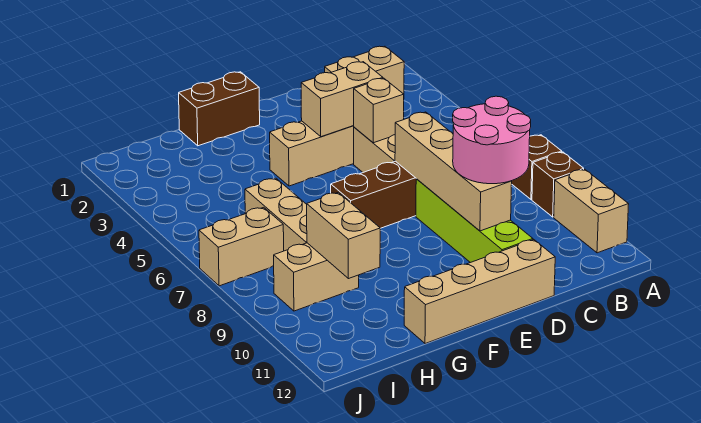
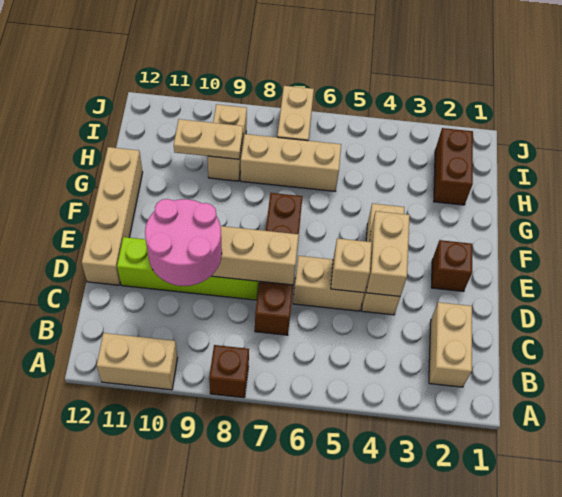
brown brick A9 level 1 -> brown brick E2 level 1
brown brick F1:G1 level 1 -> brown brick H2:I2 level 1
tan brick H9:H10 level 2 -> tan plate H9:H10 level 2

